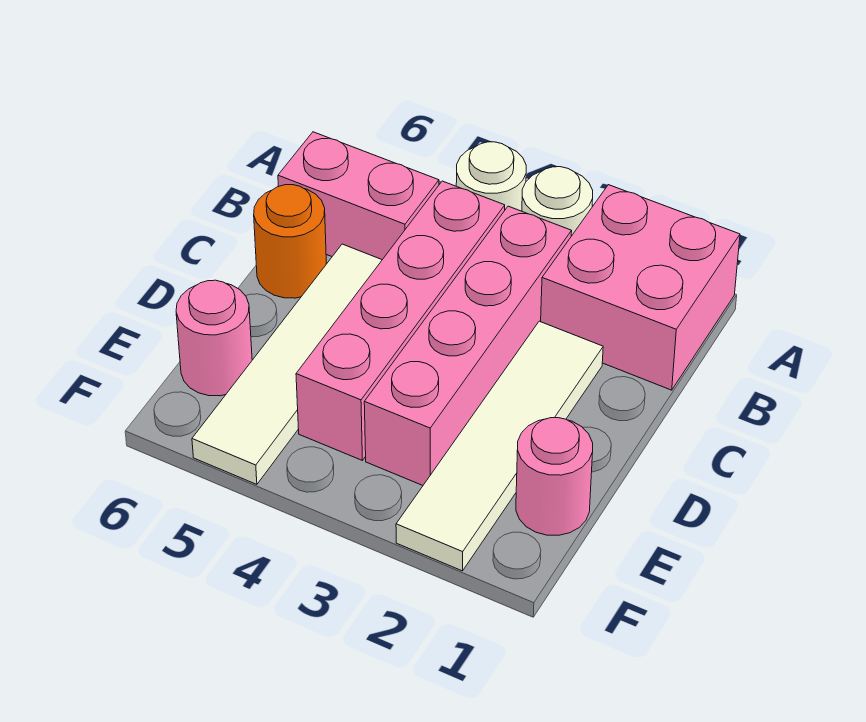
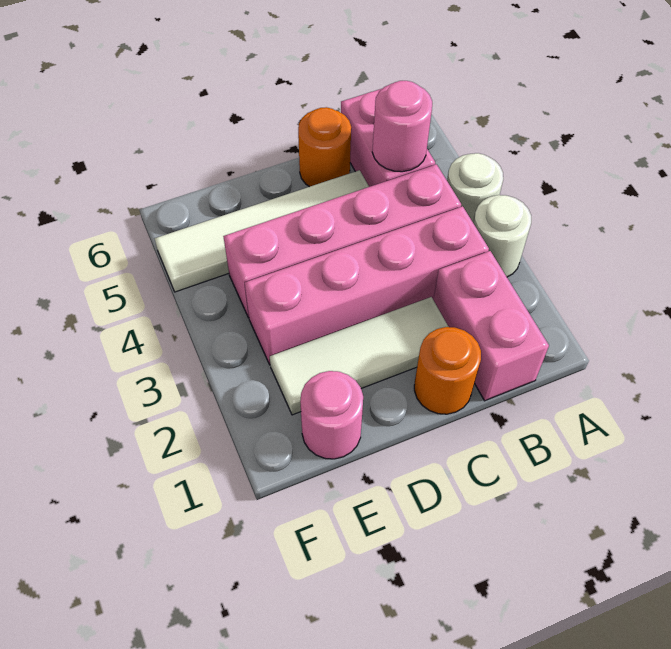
pink brick A1:B2 level 1 -> pink brick B1:B2 level 1
none -> orange round brick C1 level 1
white tile C2:F2 level 1 -> white tile C2:E2 level 1
pink round brick E6 level 1 -> pink round brick B5 level 2

